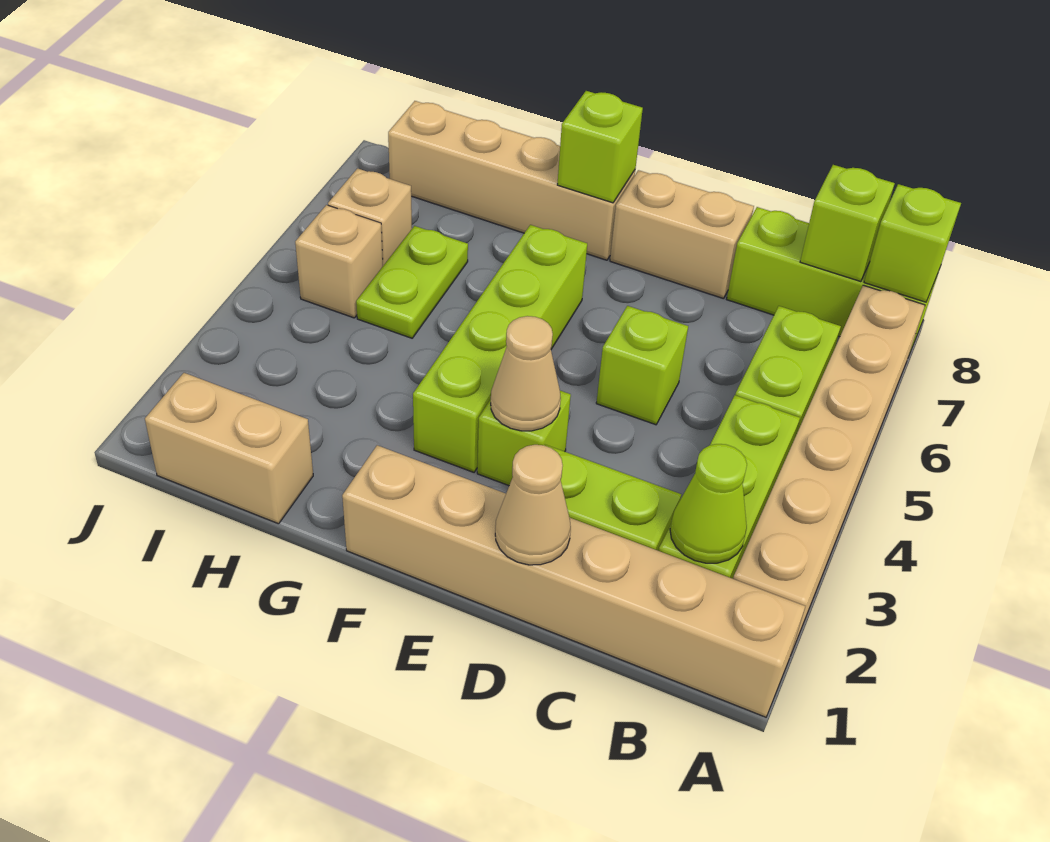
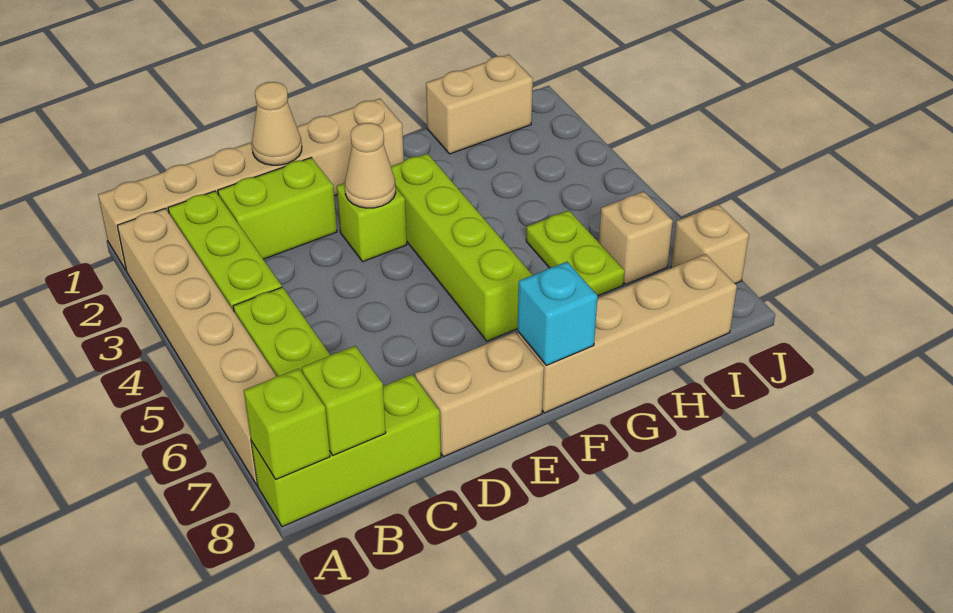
lime cone B2 level 2 -> none
lime brick D5 level 1 -> none
lime brick F8 level 2 -> cyan brick F8 level 2
tan brick I5 level 1 -> tan brick J7 level 1

